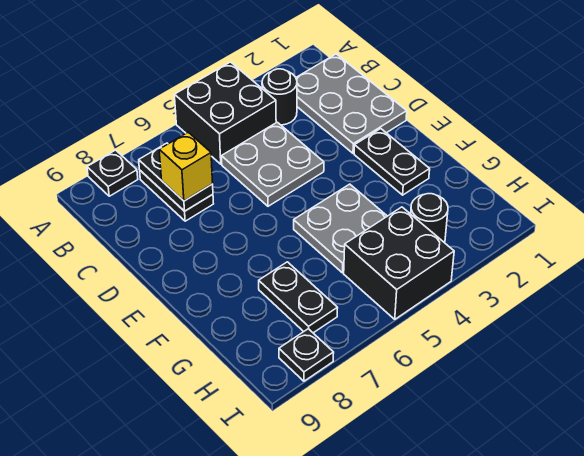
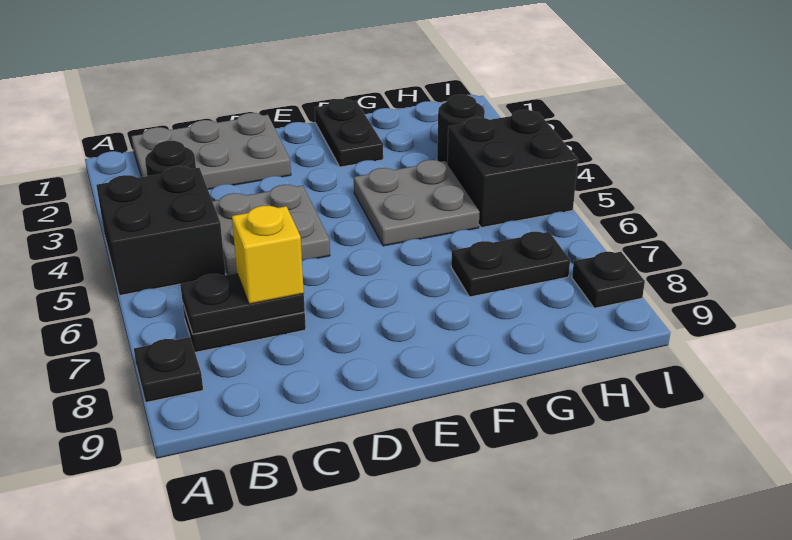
black plate E2:F2 level 1 -> black plate F1:F2 level 1

